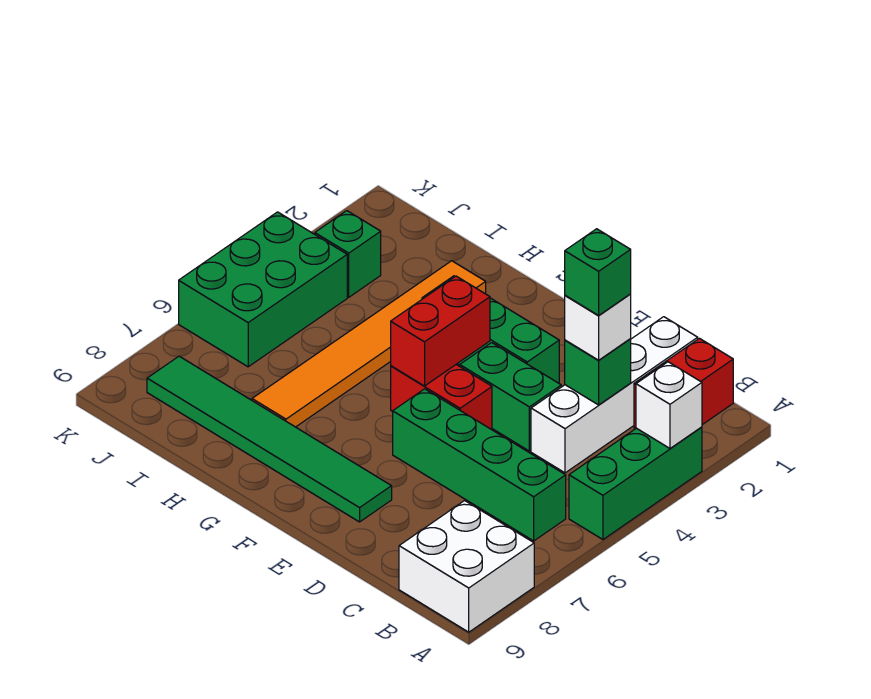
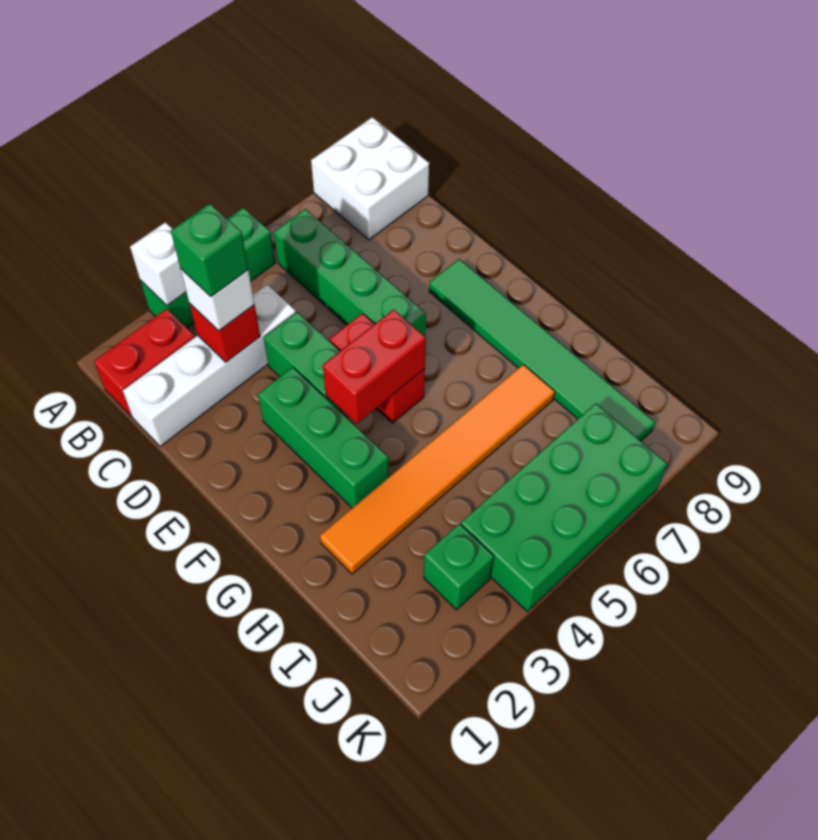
green brick C3 level 2 -> red brick C3 level 2
green brick J4:K6 level 1 -> green brick J4:K7 level 1

